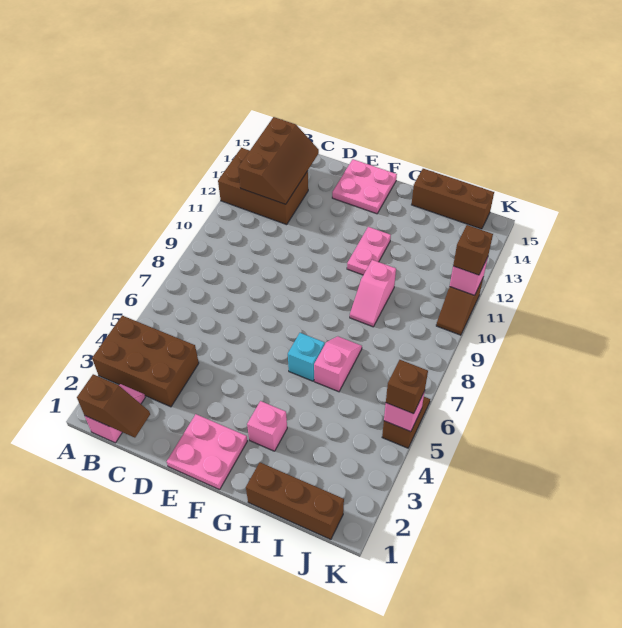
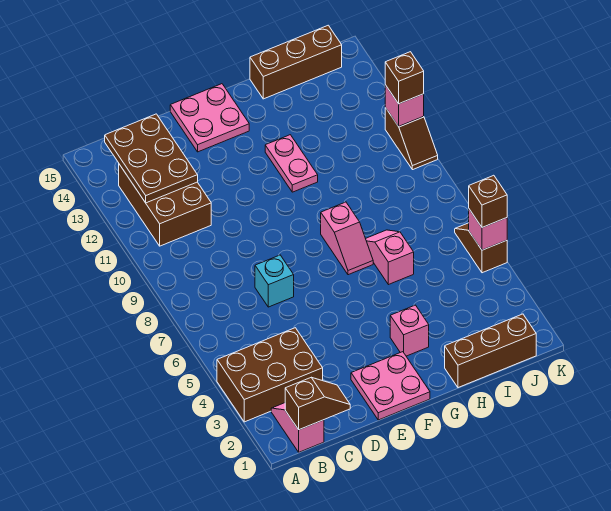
brown brick A12:C13 level 1 -> brown brick B11:C13 level 1
brown slope B12:C14 level 2 top B -> brown plate B12:C14 level 2
cyan brick G6 level 1 -> cyan brick D7 level 1
pink slope H9:H10 level 1 top 10 -> pink slope G7:G8 level 1 top 8

